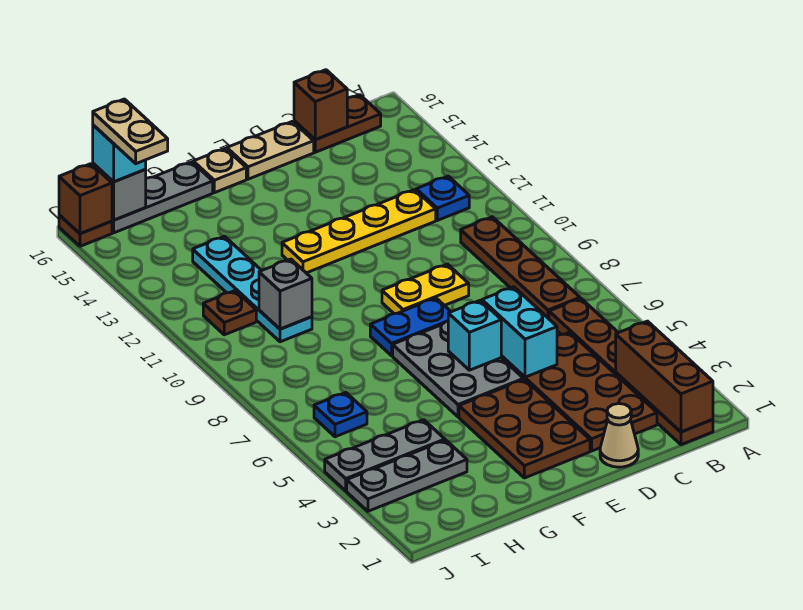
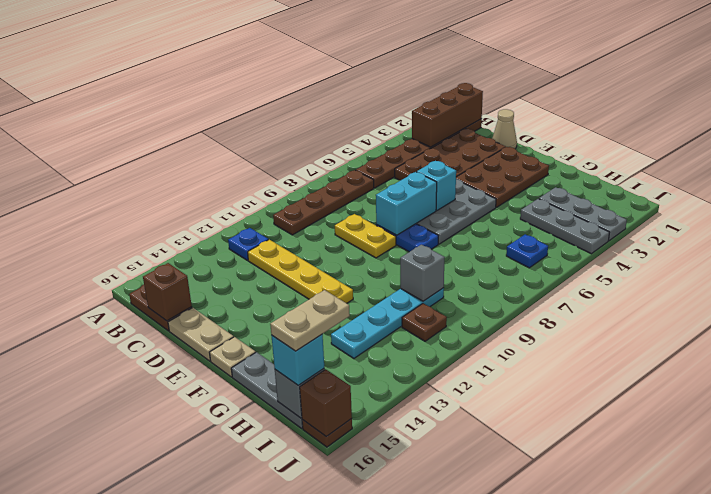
cyan brick D5:D6 level 2 -> cyan brick E7:E8 level 2

